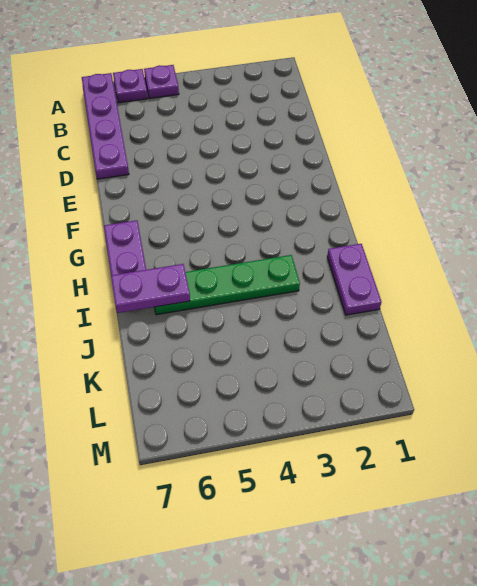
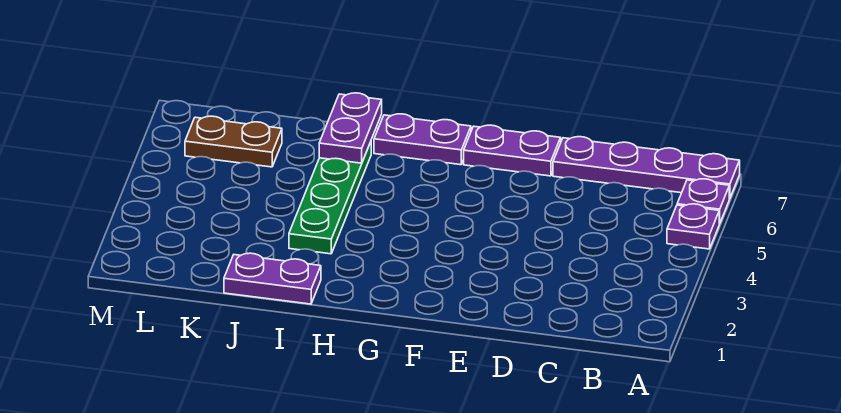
none -> purple plate E7:F7 level 1
none -> brown plate K6:L6 level 1

